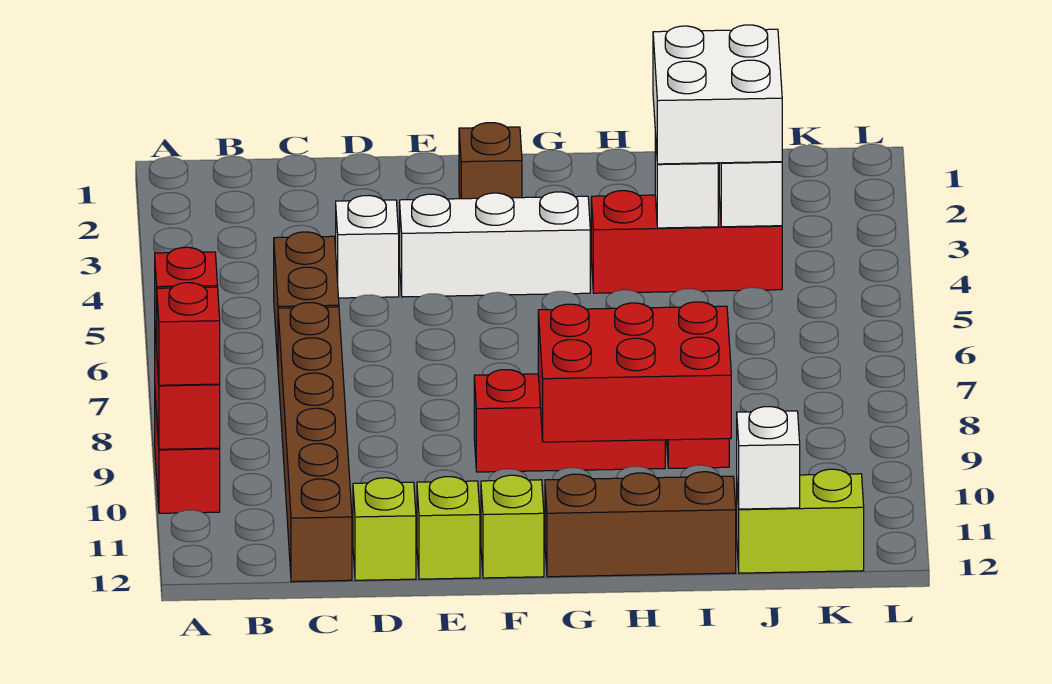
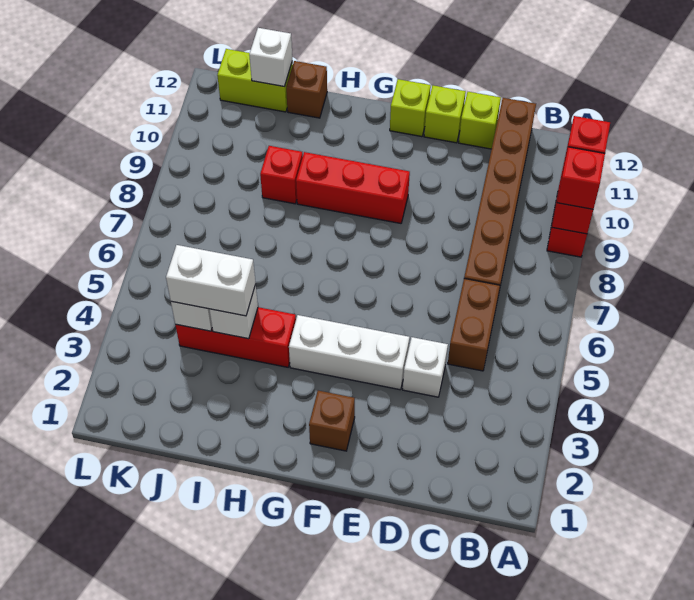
red brick G9:I10 level 2 -> none
brown brick G12:I12 level 1 -> brown brick I12 level 1
white brick I3:J4 level 3 -> white brick I4:J4 level 3

